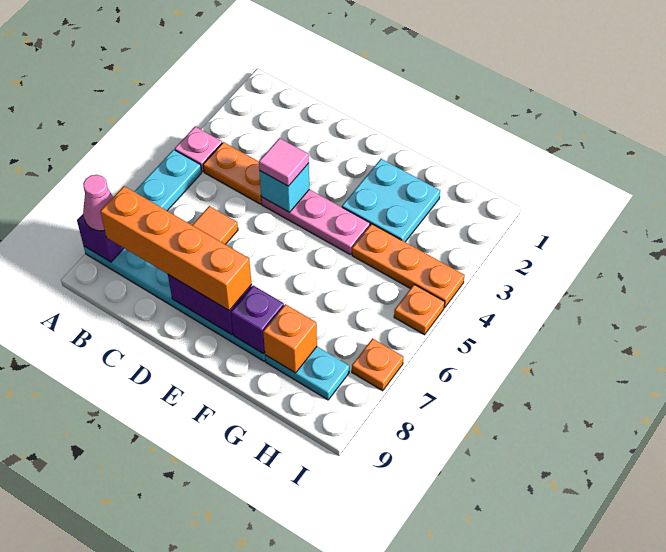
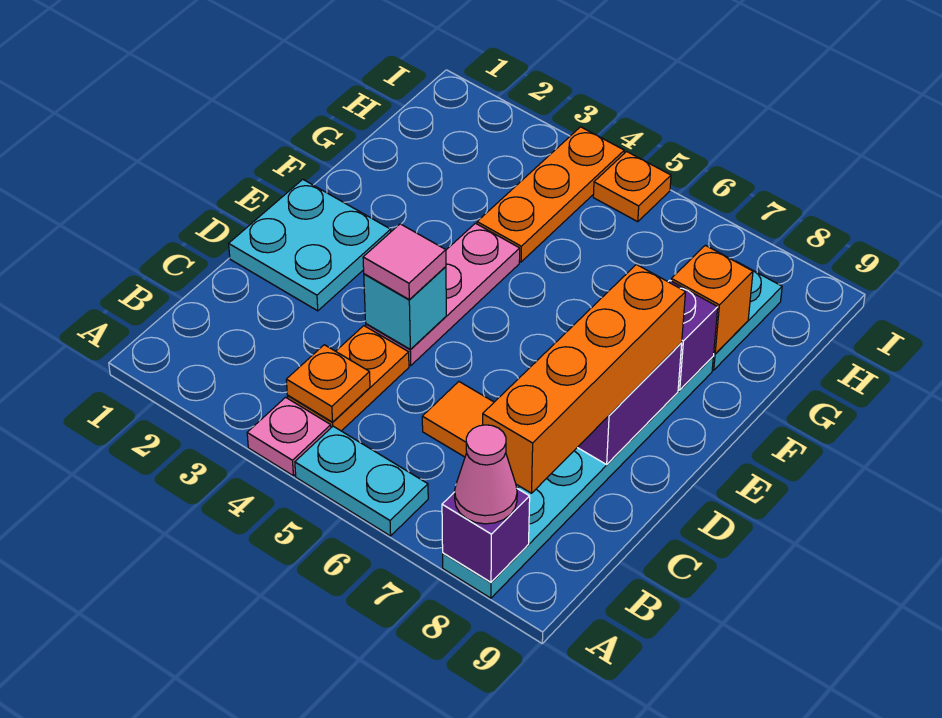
cyan plate F2:G3 level 1 -> cyan plate D1:E2 level 1
orange plate I7 level 1 -> orange plate B4 level 2

